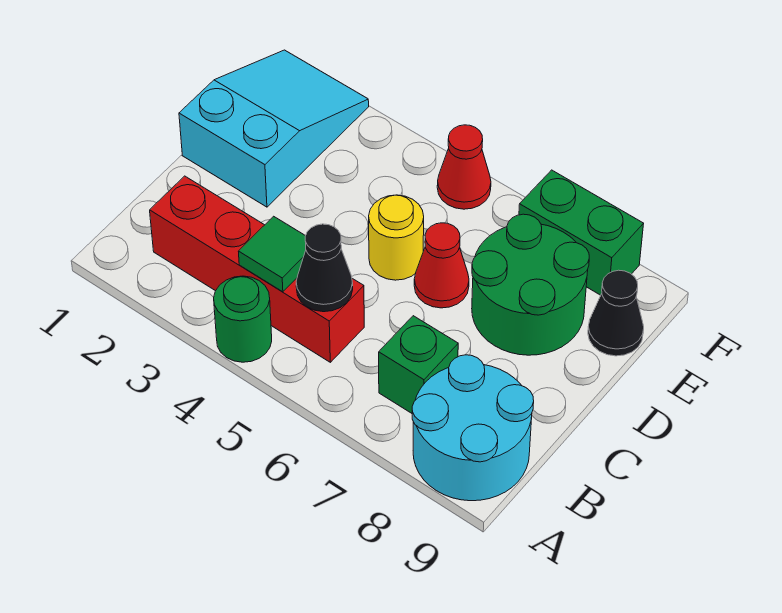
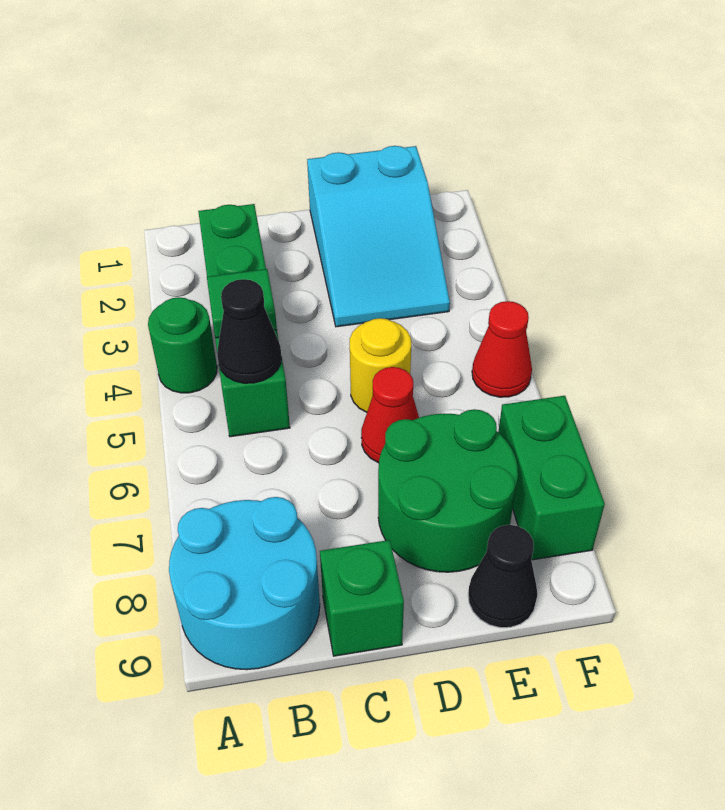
red brick B2:B5 level 1 -> green brick B2:B5 level 1
green brick B7 level 1 -> green brick C9 level 1
cyan slope D1:F2 level 1 top D -> cyan slope D1:E3 level 1 top 1

